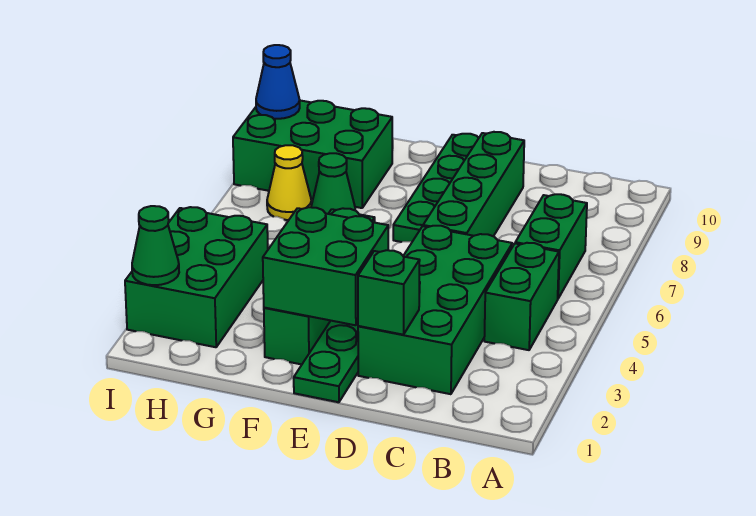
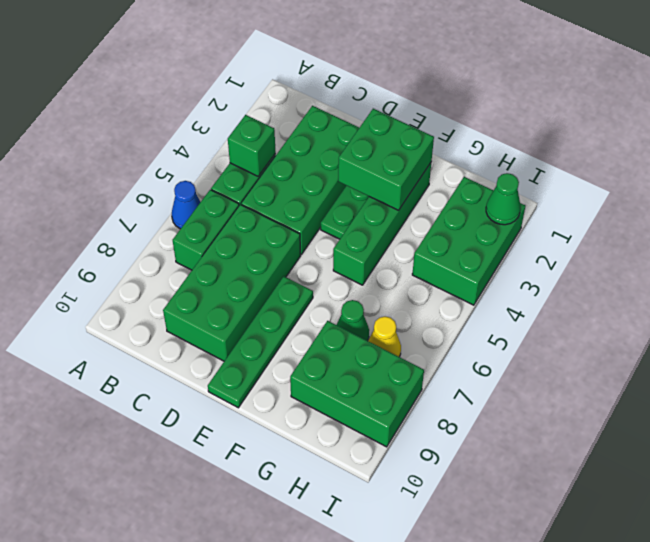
green brick D2 level 2 -> green brick B4 level 2
green brick D6:D9 level 1 -> green brick C6:D9 level 1
blue cone I9 level 2 -> blue cone A6 level 1

